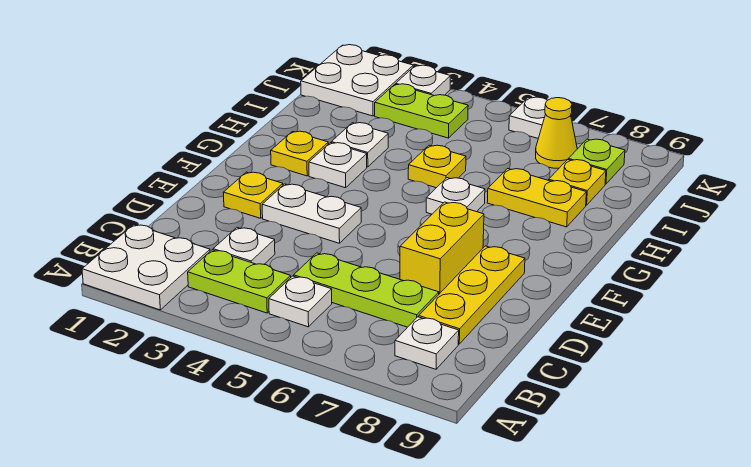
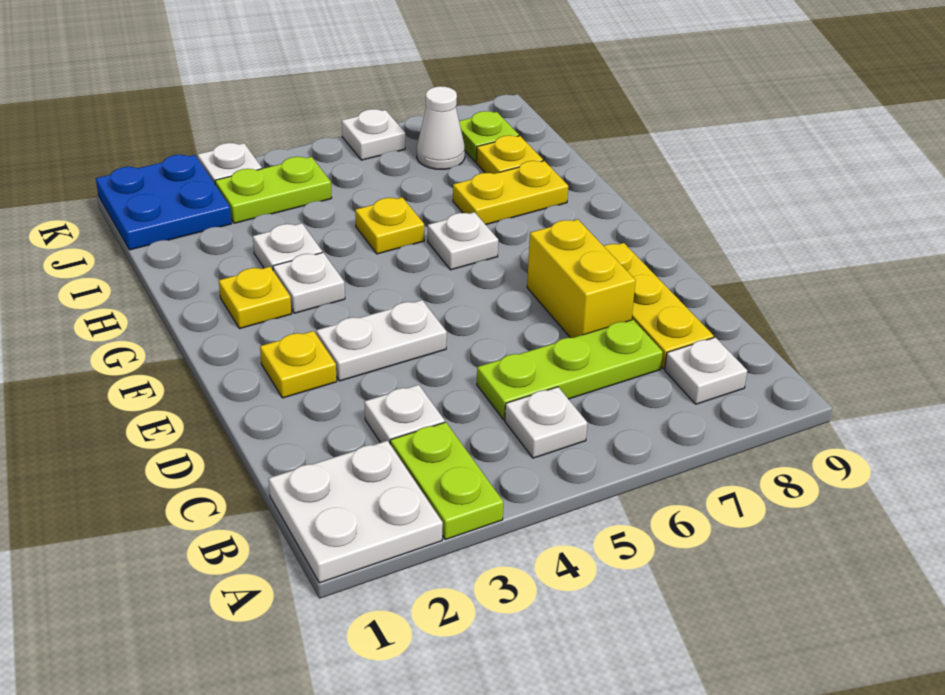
lime plate B3:B4 level 1 -> lime plate A3:B3 level 1
white plate J1:K2 level 1 -> blue plate J1:K2 level 1
yellow cone J7 level 1 -> white cone J7 level 1

